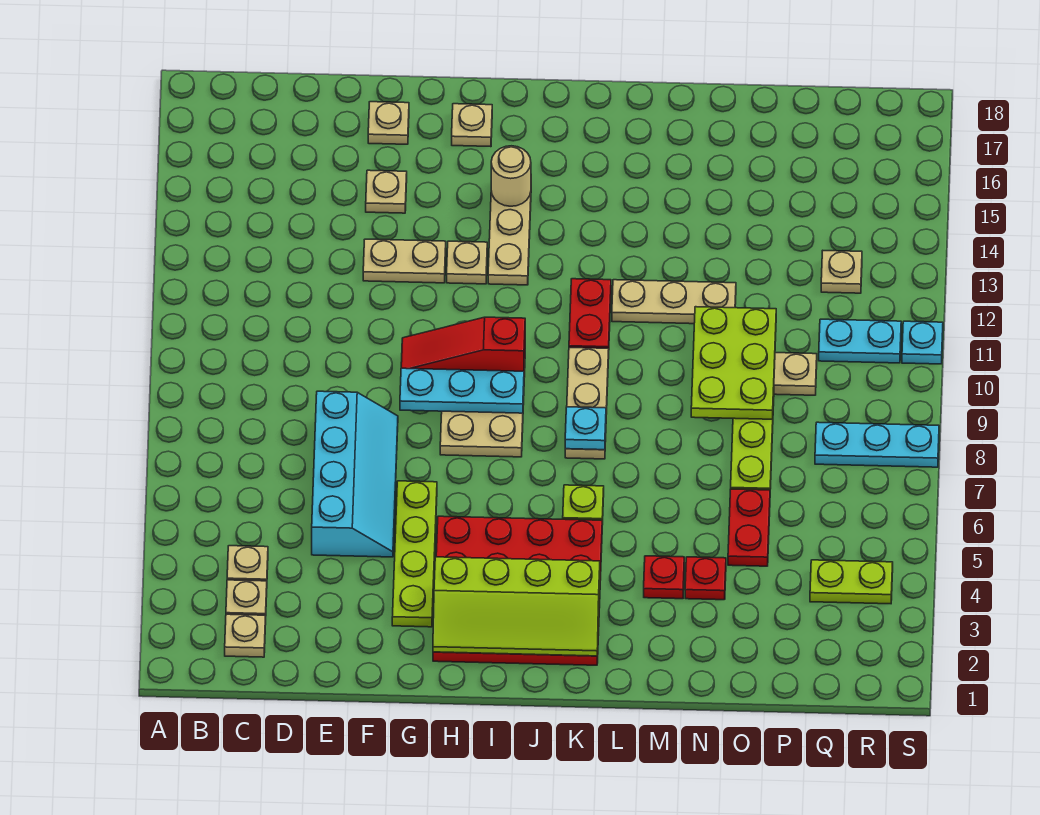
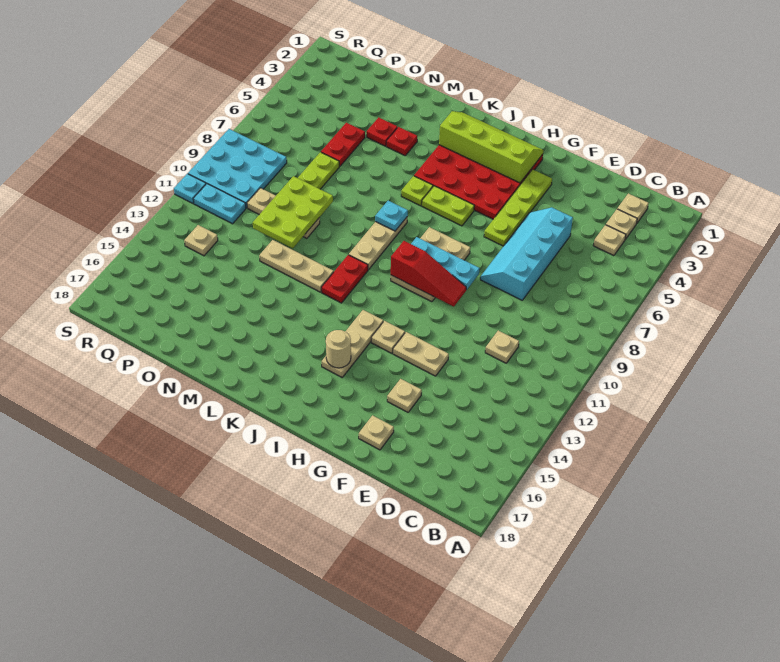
tan plate H17 level 1 -> tan plate D11 level 1
lime plate Q4:R4 level 1 -> lime plate I6:J6 level 1
cyan plate Q8:S8 level 1 -> cyan plate Q8:S10 level 1

